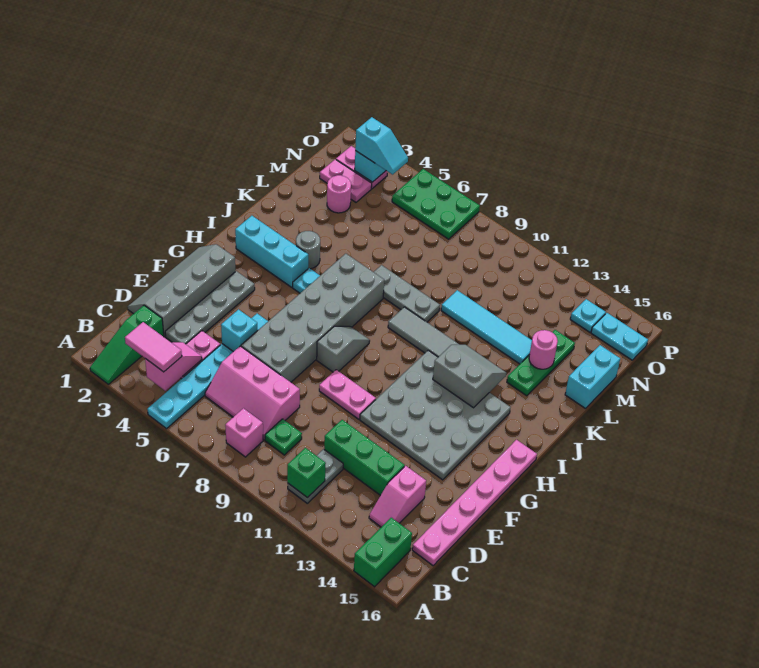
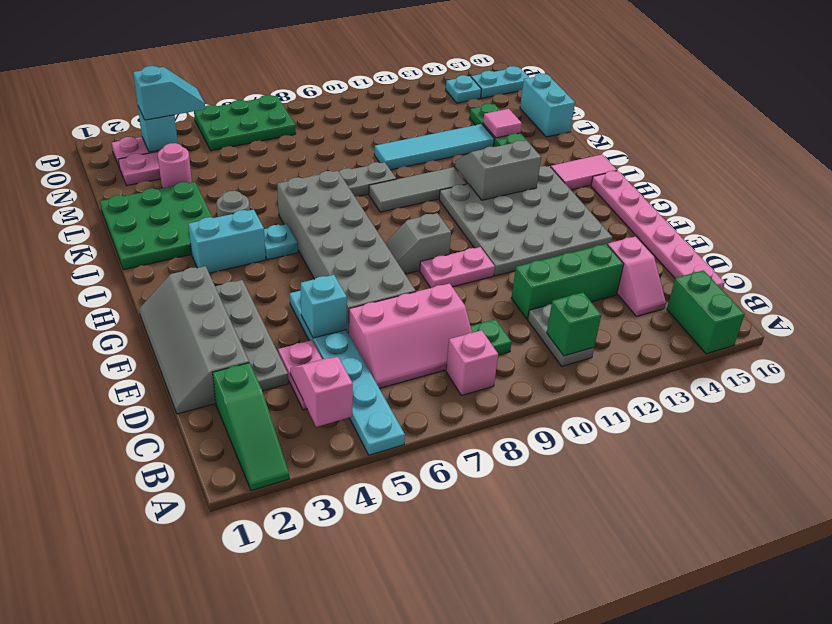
pink tile B3:B4 level 3 -> pink tile I15:I16 level 1
grey slope G8:H8 level 1 top G -> grey slope G8:G9 level 1 top 9
cyan brick I2:I4 level 1 -> cyan brick I3:I4 level 1
none -> green plate J1:L3 level 1
pink round brick L14 level 2 -> pink tile L14 level 2

